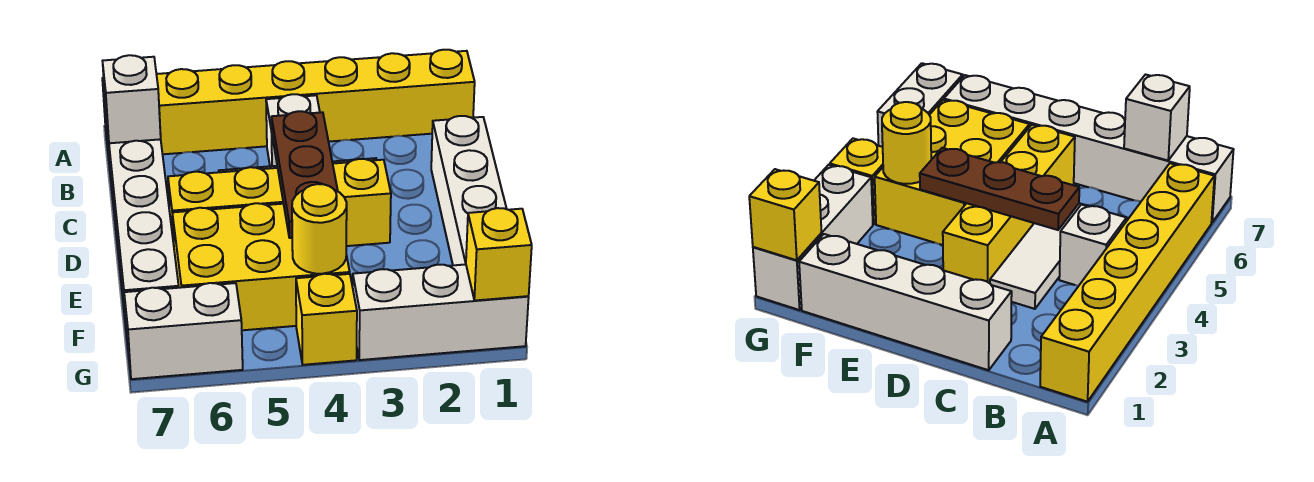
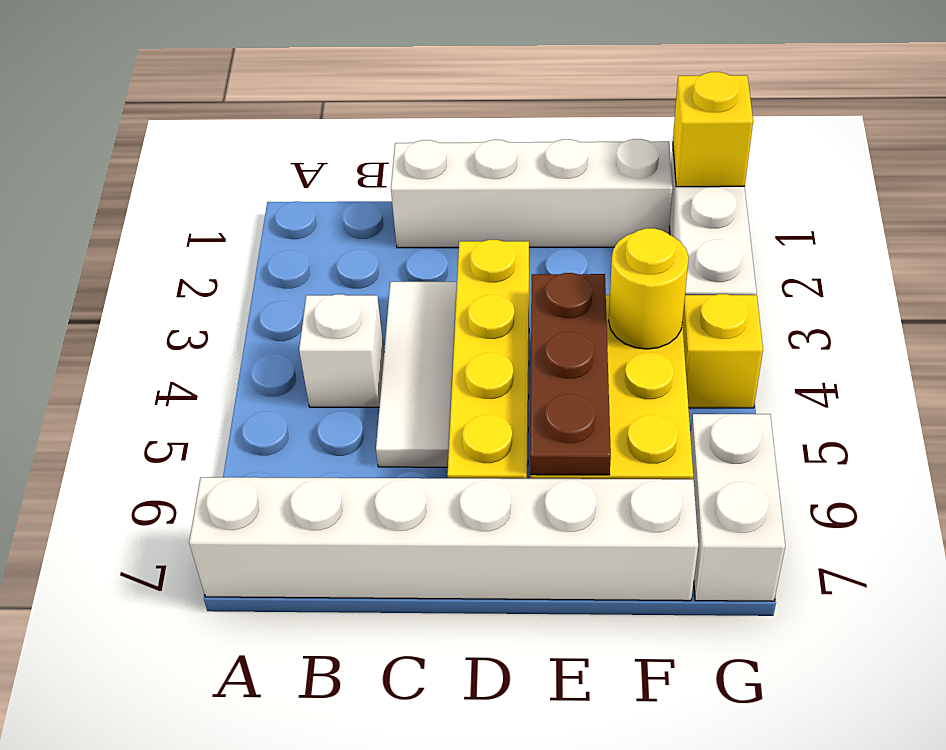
yellow brick A1:A6 level 1 -> none
white brick B7 level 2 -> none
brown plate C4:E4 level 2 -> brown plate E4:E6 level 2

